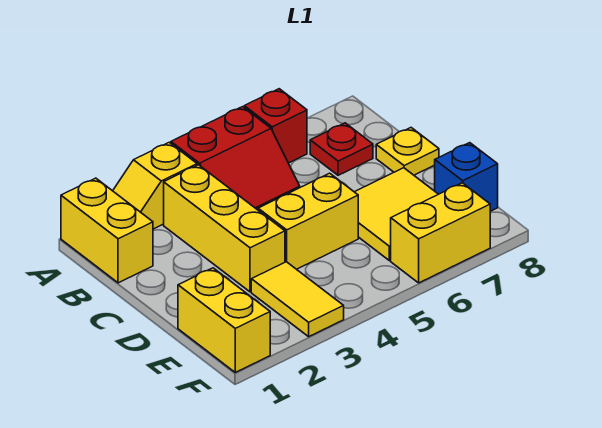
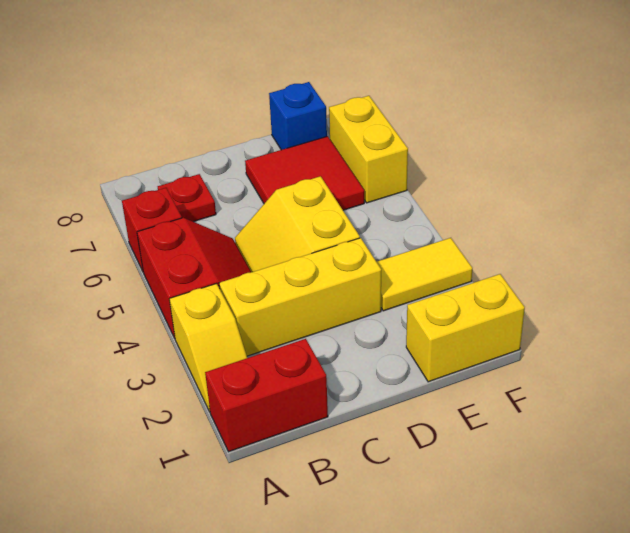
yellow brick A1:B1 level 1 -> red brick A1:B1 level 1
yellow plate C8 level 1 -> none
yellow tile D6:E7 level 1 -> red tile D6:E7 level 1

